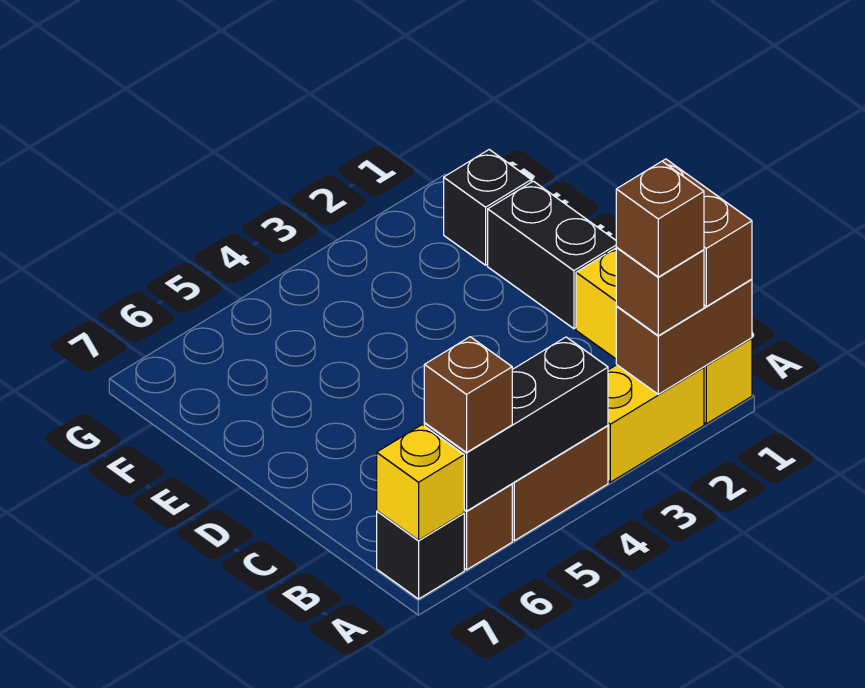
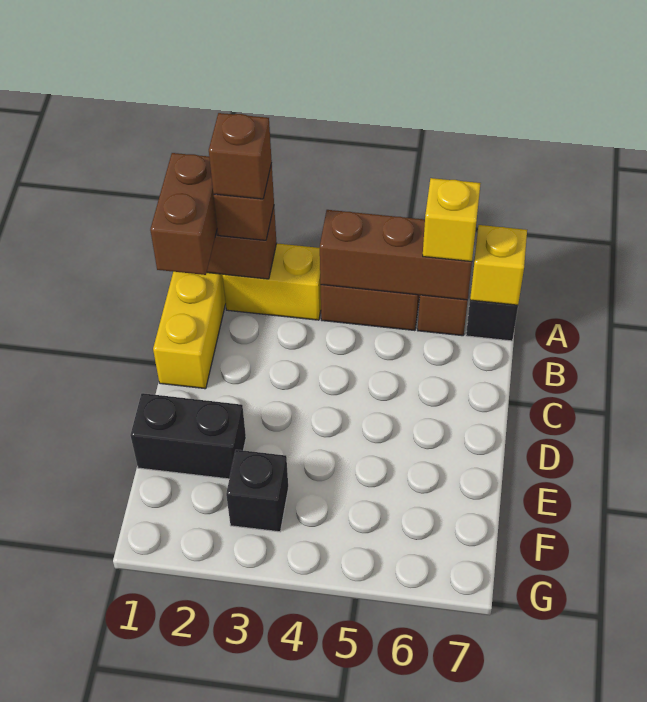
black brick A4:A6 level 2 -> brown brick A4:A6 level 2
brown brick A6 level 3 -> yellow brick A6 level 3
black brick D1:E1 level 1 -> black brick E1:E2 level 1
black brick F1 level 1 -> black brick F3 level 1

